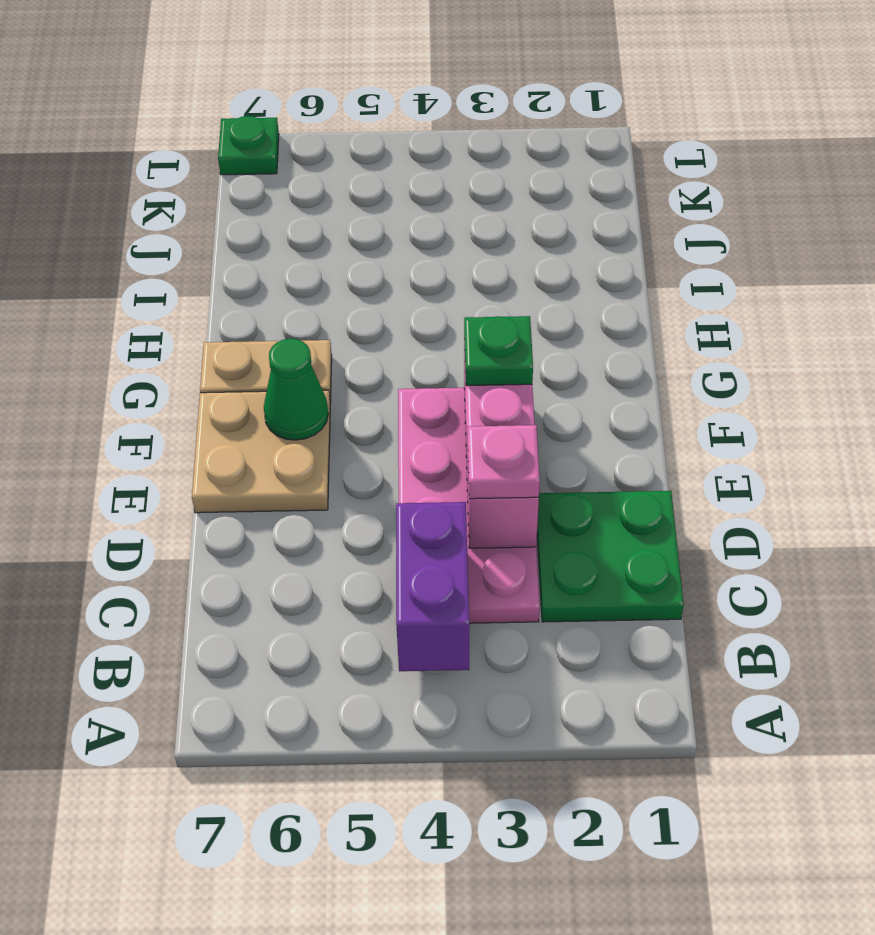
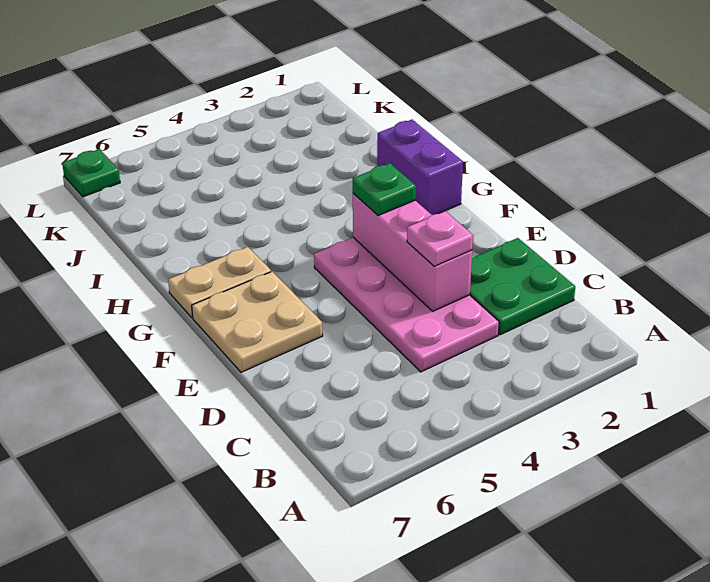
purple brick B4:C4 level 2 -> purple brick G1:H1 level 1
green cone F6 level 2 -> none

